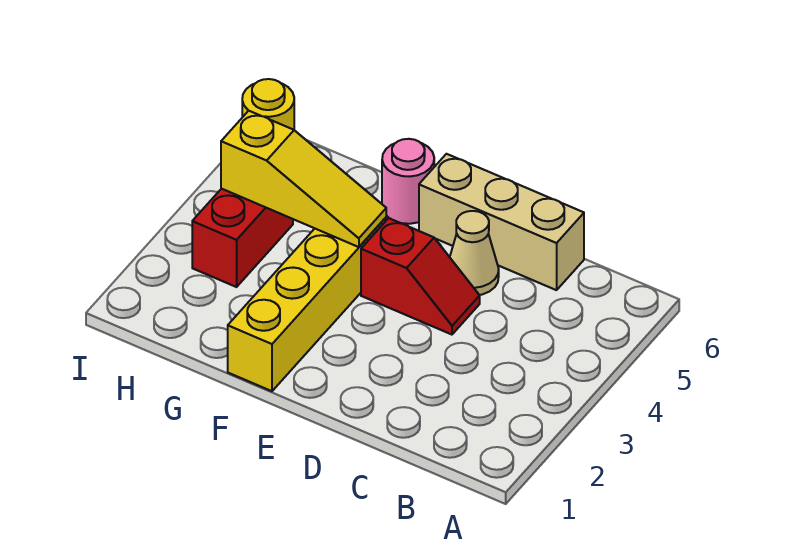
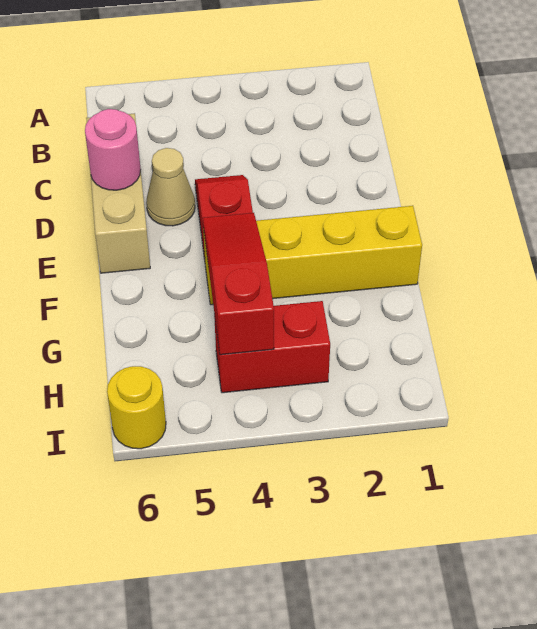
yellow slope F4:H4 level 2 top H -> red slope F4:H4 level 2 top H
pink round brick F6 level 1 -> pink round brick D6 level 2

